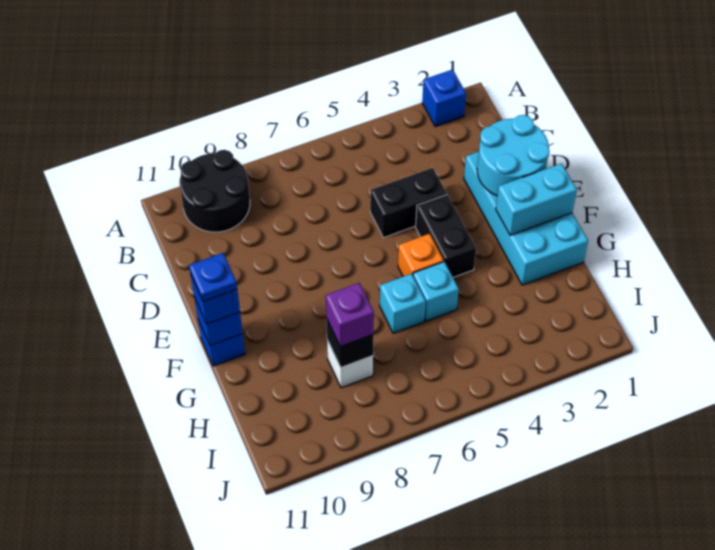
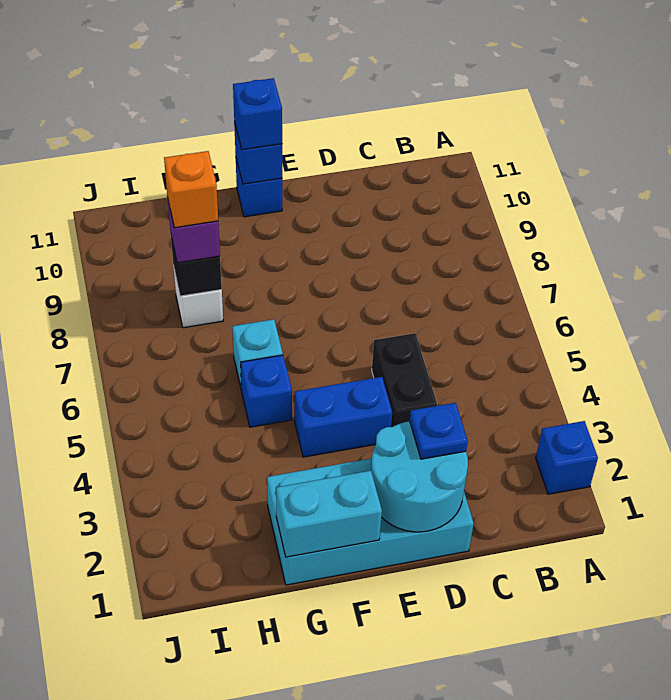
black round brick A9:B10 level 1 -> none
black brick E4:F4 level 1 -> blue brick E4:F4 level 1
cyan brick F1:F2 level 2 -> cyan brick F1:G1 level 2
orange brick F5 level 1 -> orange brick H8 level 4
blue plate F11 level 4 -> blue plate D2 level 3
cyan brick G5 level 1 -> blue brick G5 level 1

